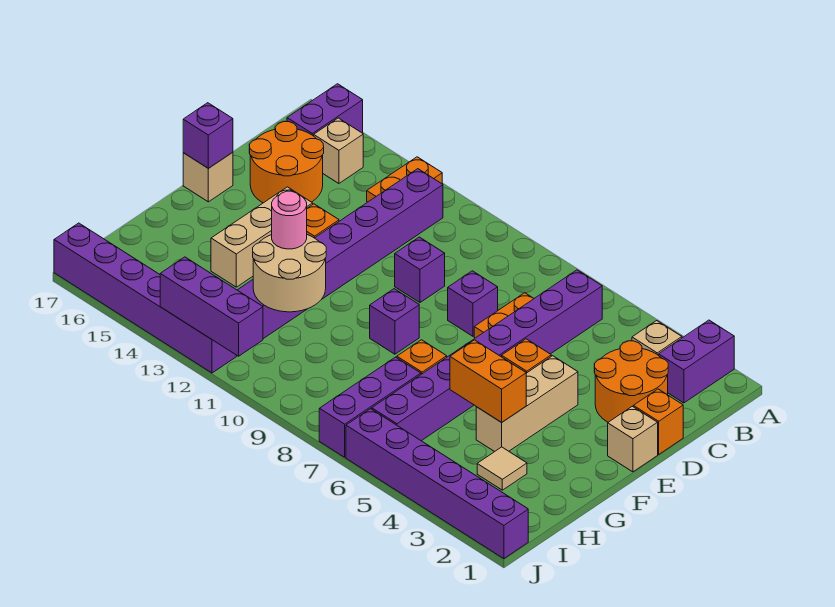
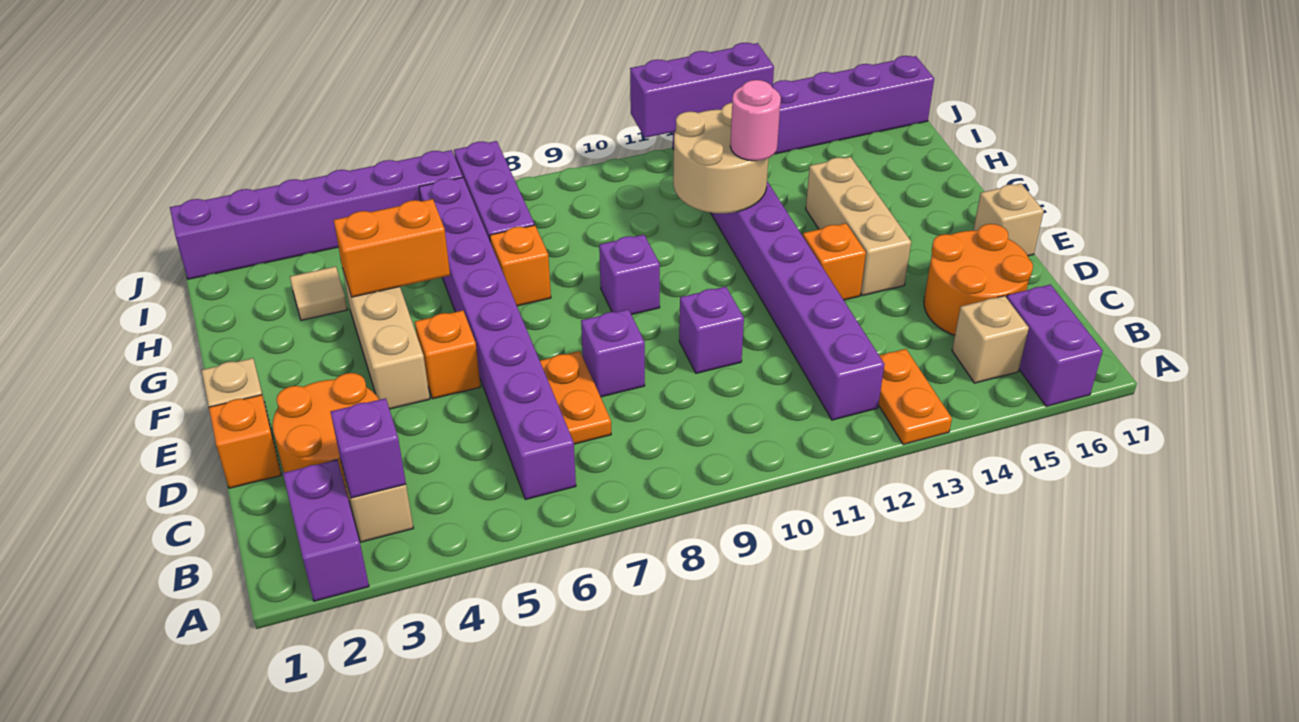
purple brick E17 level 2 -> purple brick B3 level 2

